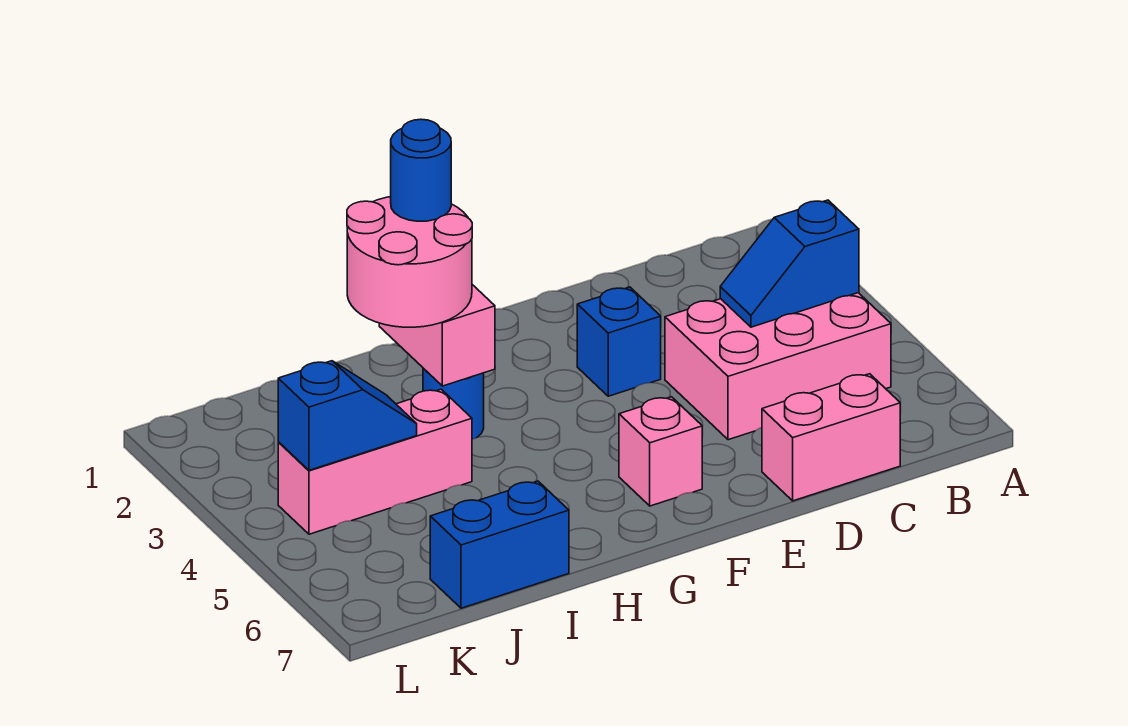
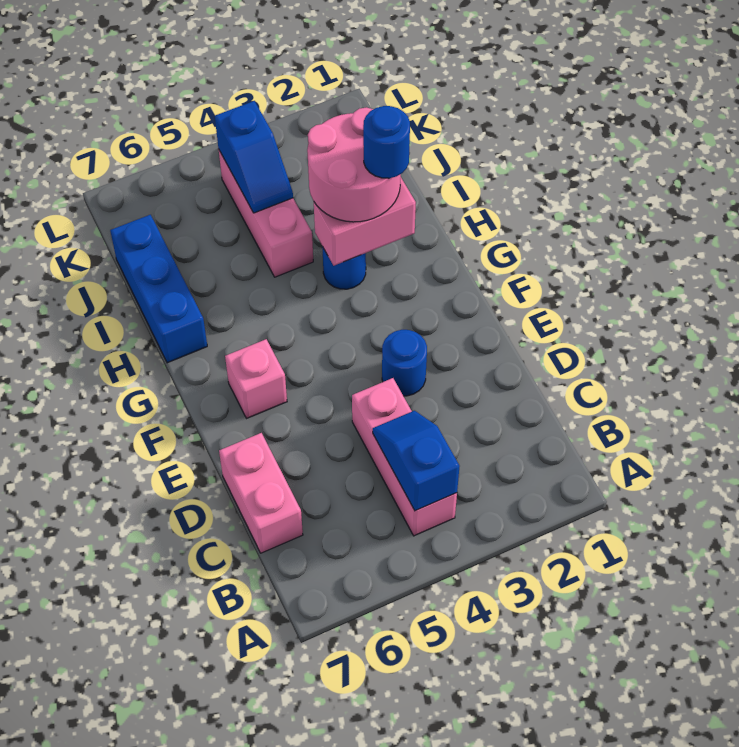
pink brick B4:D5 level 1 -> pink brick B4:D4 level 1
blue brick E3 level 1 -> blue round brick E3 level 1
blue brick I7:J7 level 1 -> blue brick H7:J7 level 1

